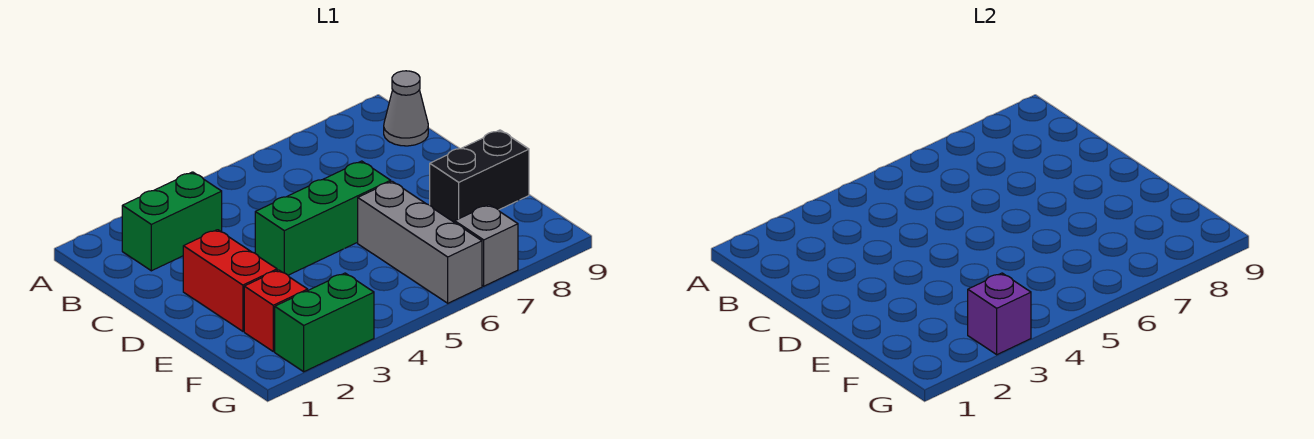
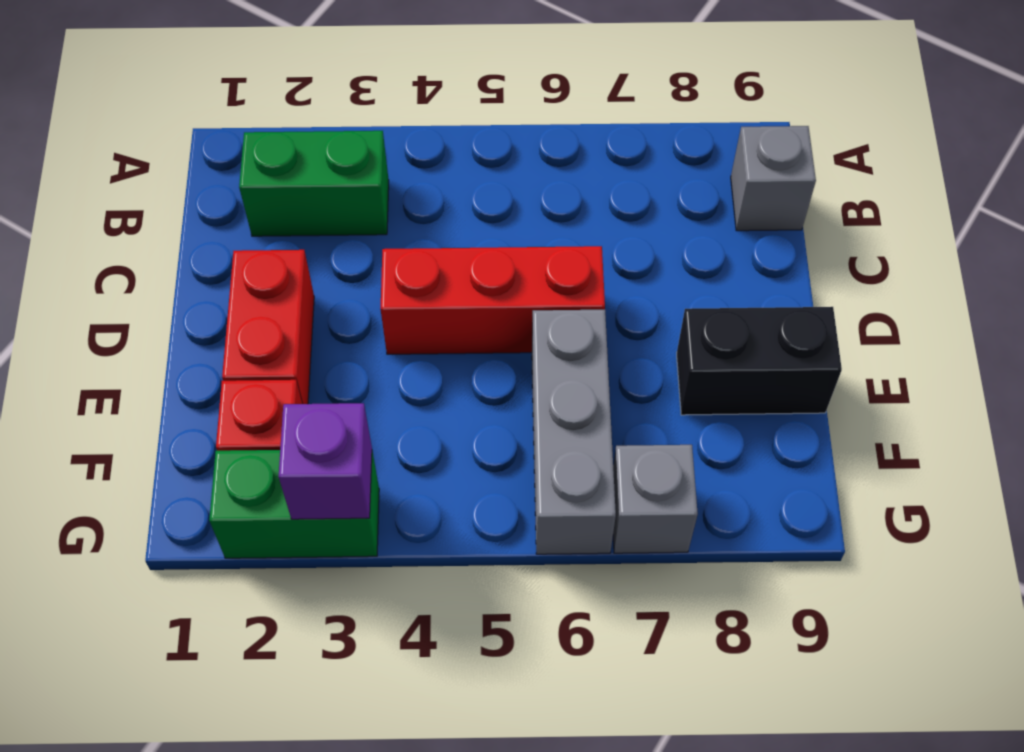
grey cone B9 level 1 -> grey brick B9 level 1
green brick D4:D6 level 1 -> red brick D4:D6 level 1

